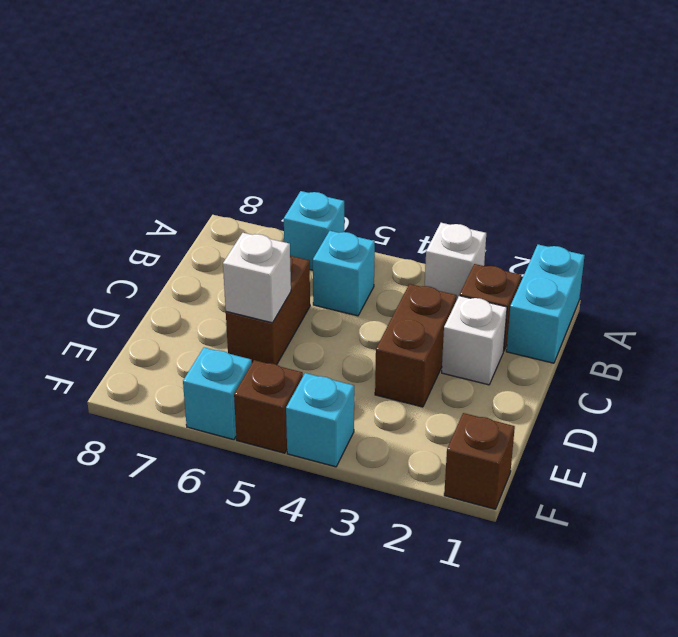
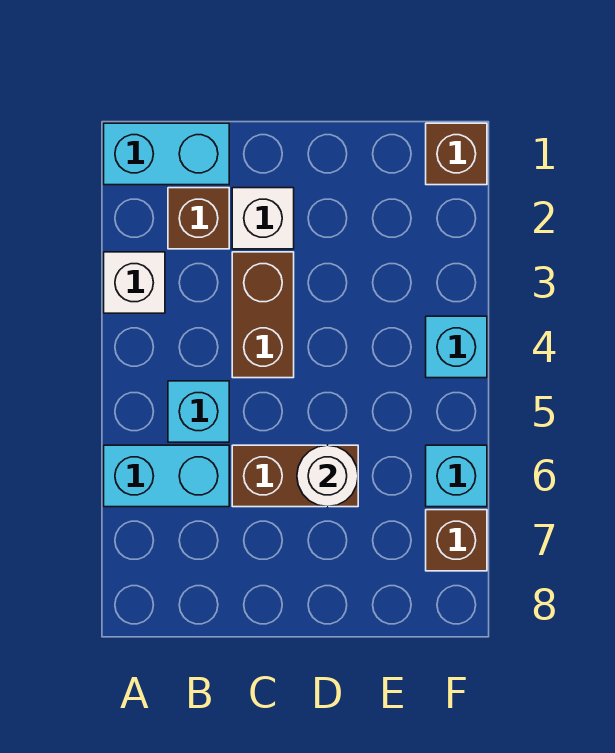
cyan brick A6 level 1 -> cyan brick A6:B6 level 1
brown brick C3:D3 level 1 -> brown brick C3:C4 level 1
white brick D6 level 2 -> white round brick D6 level 2
brown brick F5 level 1 -> brown brick F7 level 1

